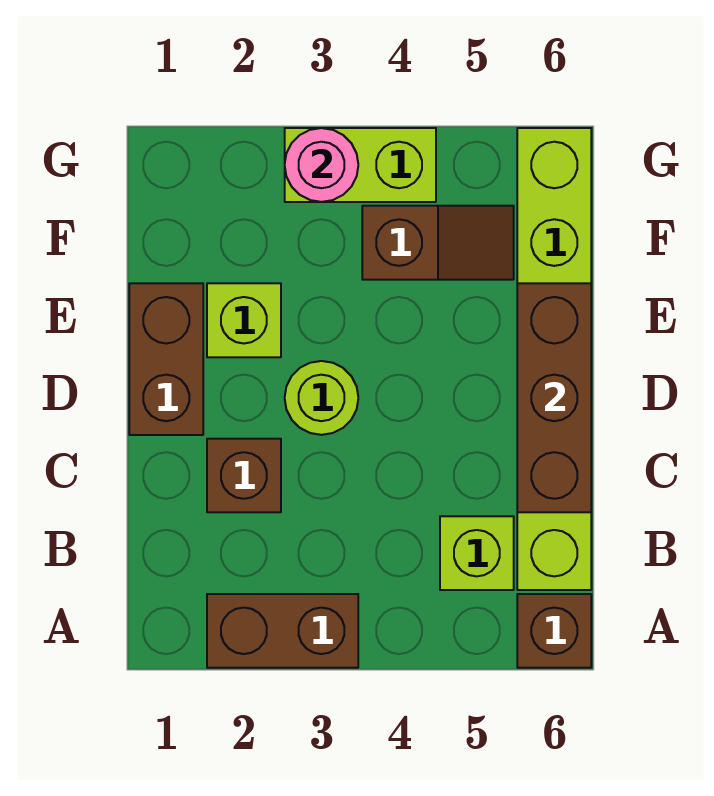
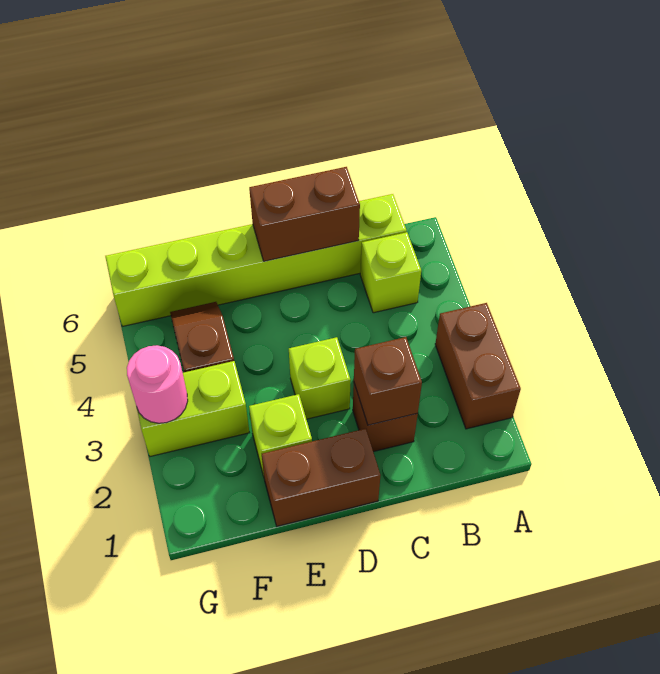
brown brick A6 level 1 -> brown brick C2 level 2
brown brick C6:E6 level 2 -> brown brick C6:D6 level 2
lime round brick D3 level 1 -> lime brick D3 level 1
lime brick G3:G4 level 1 -> lime brick F3:G3 level 1

